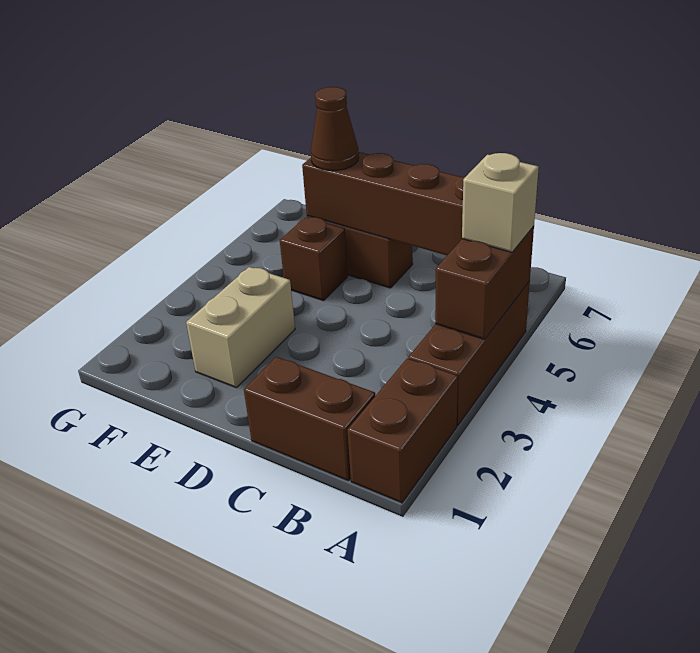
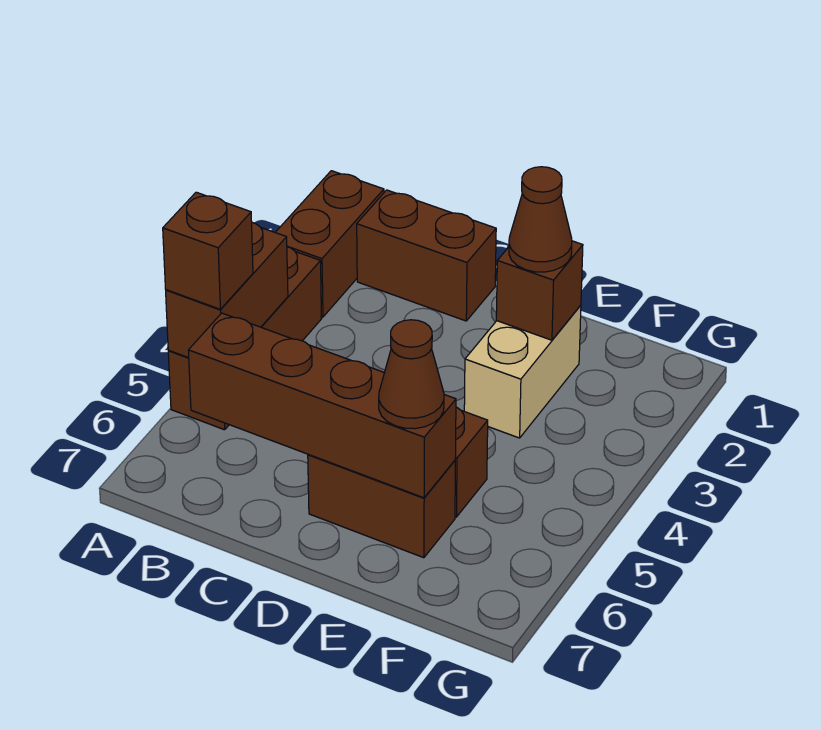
tan brick A5 level 3 -> brown brick A5 level 3
none -> brown brick E2 level 2
none -> brown cone E2 level 3

